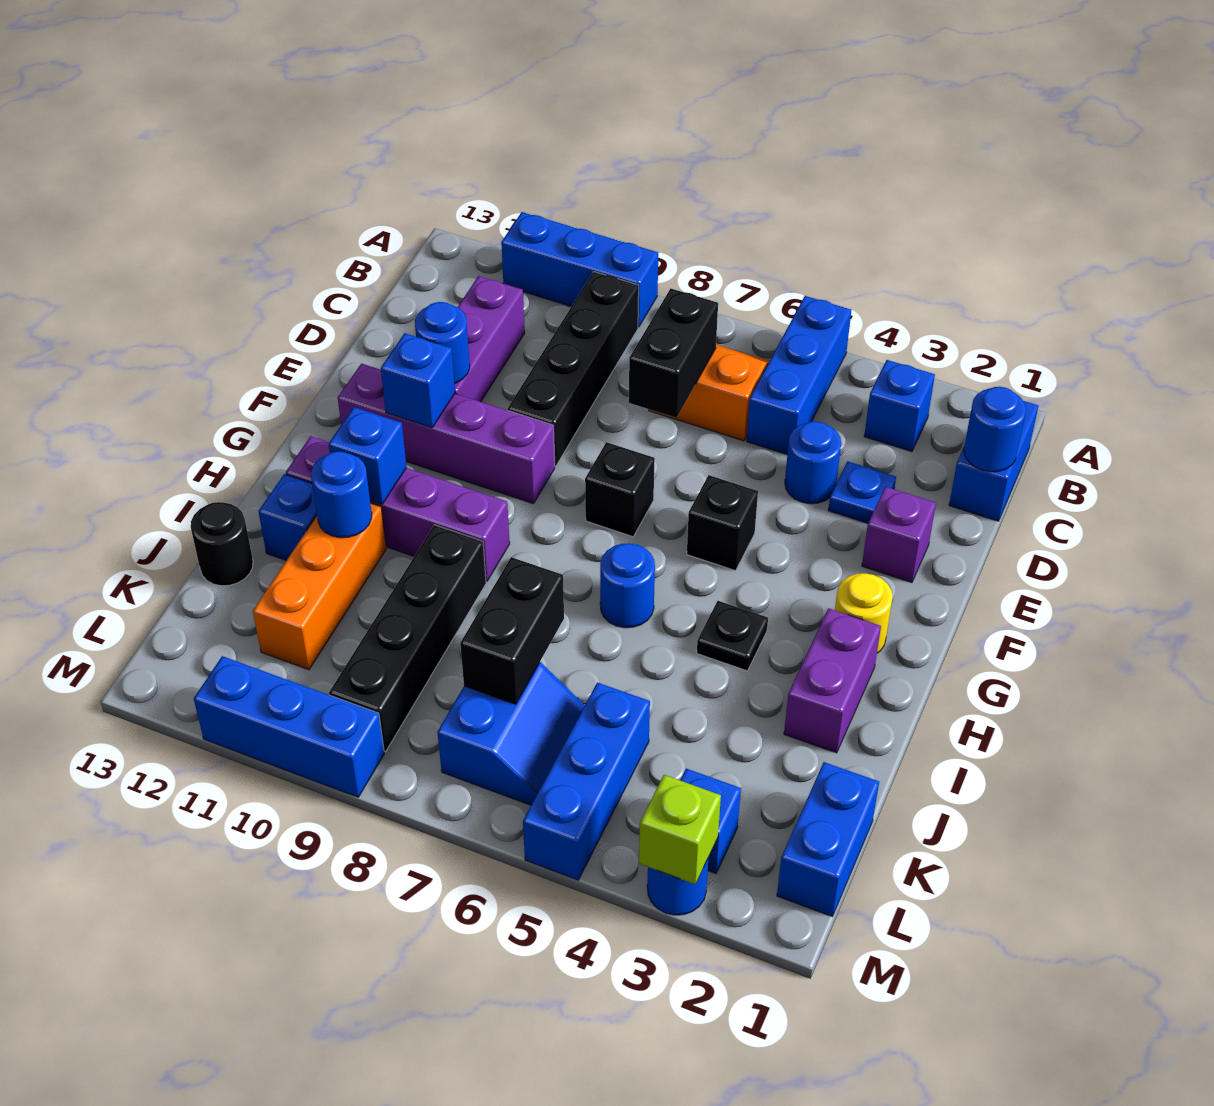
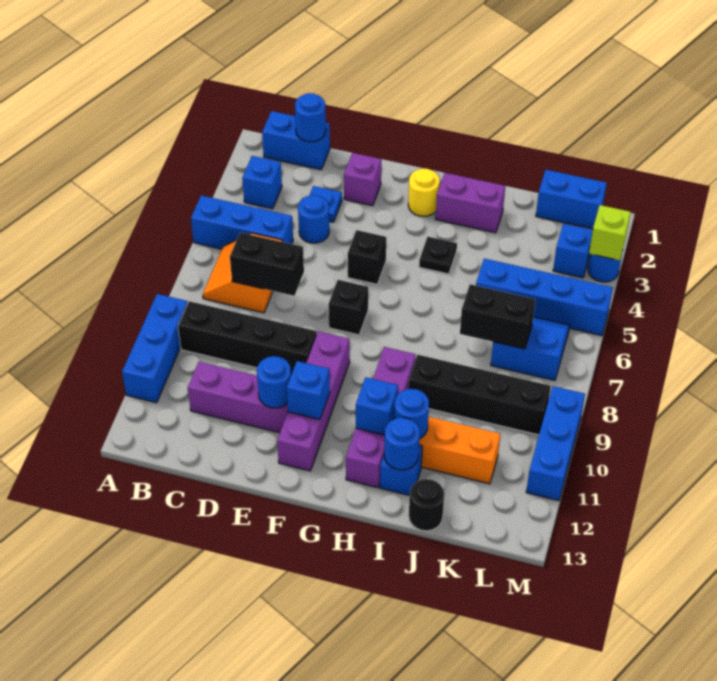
blue round brick H6 level 1 -> blue round brick I12 level 2
blue brick K5:M5 level 1 -> blue brick J5:M5 level 1

